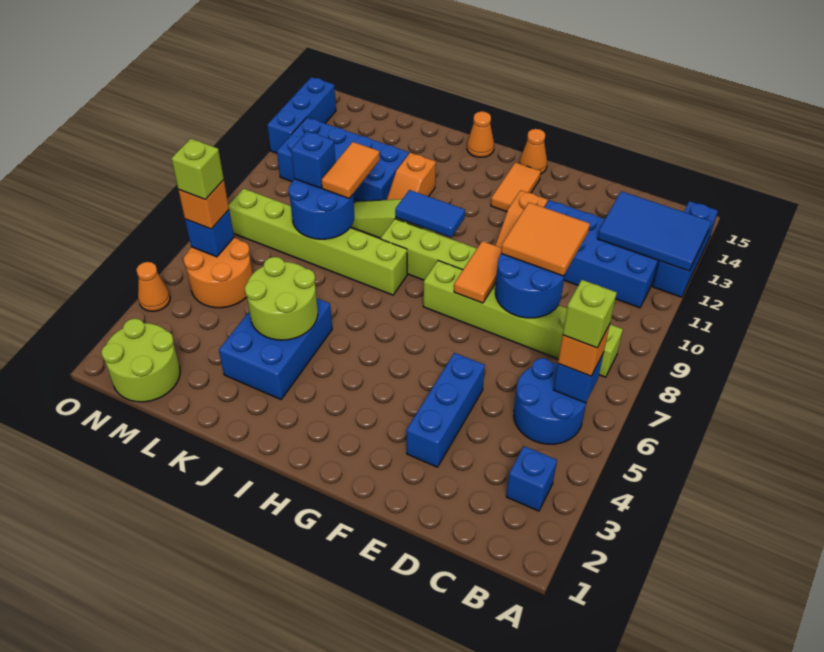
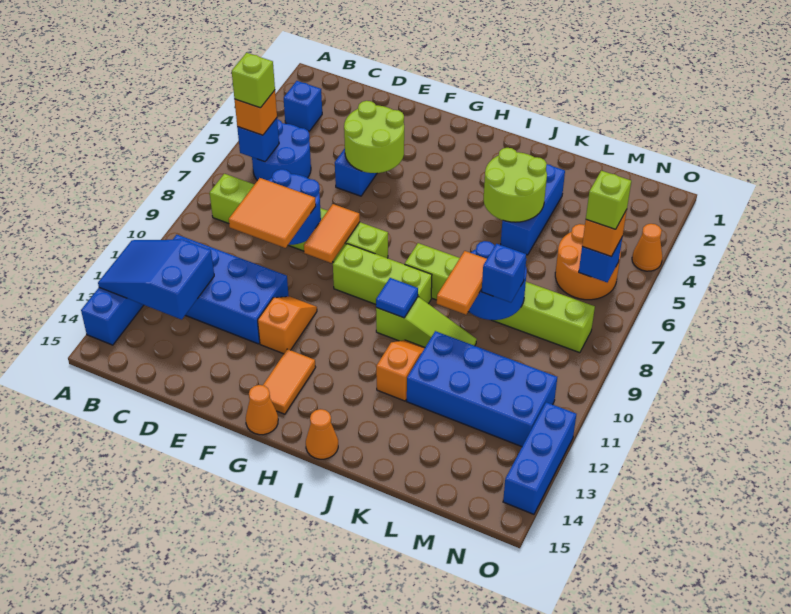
blue tile A12:C13 level 2 -> blue slope A12:C13 level 2 top C
blue tile H10:I10 level 2 -> blue tile I10 level 2
blue brick J3:K5 level 1 -> blue brick K3:K5 level 1
lime round brick M1:N2 level 1 -> lime round brick E4:F5 level 2

